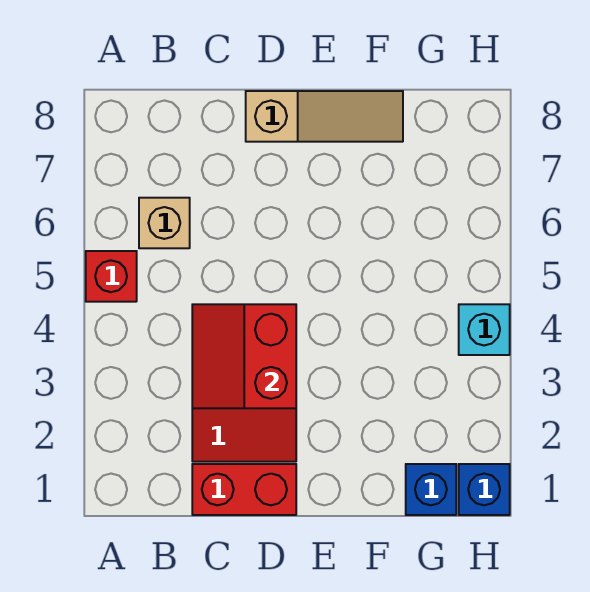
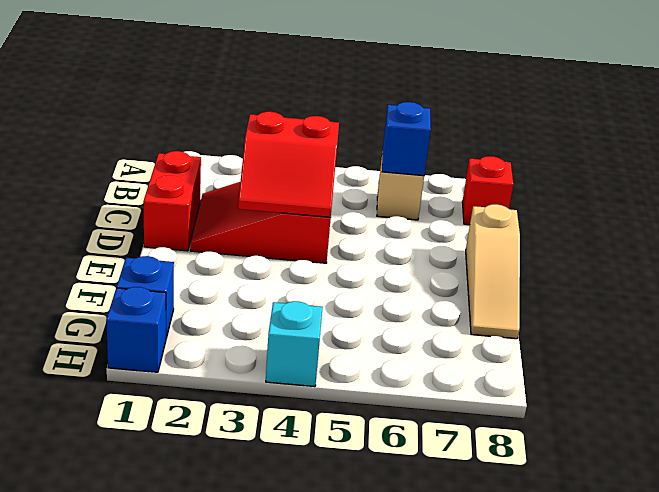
red brick A5 level 1 -> red brick B8 level 1
none -> blue brick B6 level 2
red slope C3:D4 level 2 top D -> red slope C3:D4 level 2 top C

